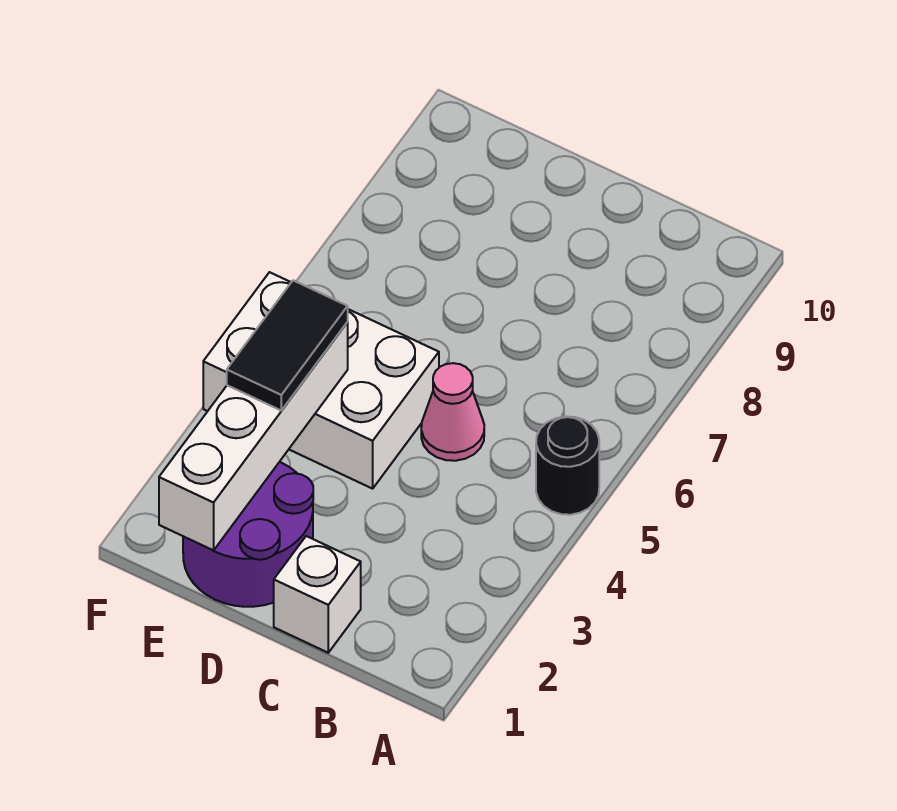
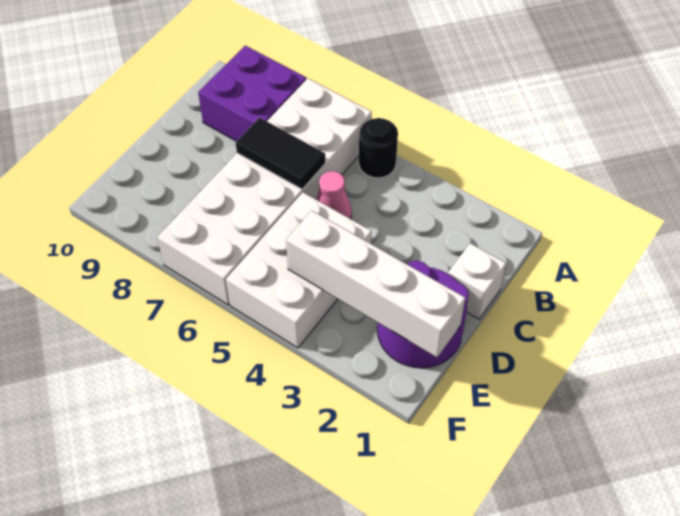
none -> white brick A6:F7 level 1
none -> purple brick A8:B9 level 1
black tile E3:E4 level 3 -> black tile C6:C7 level 2

